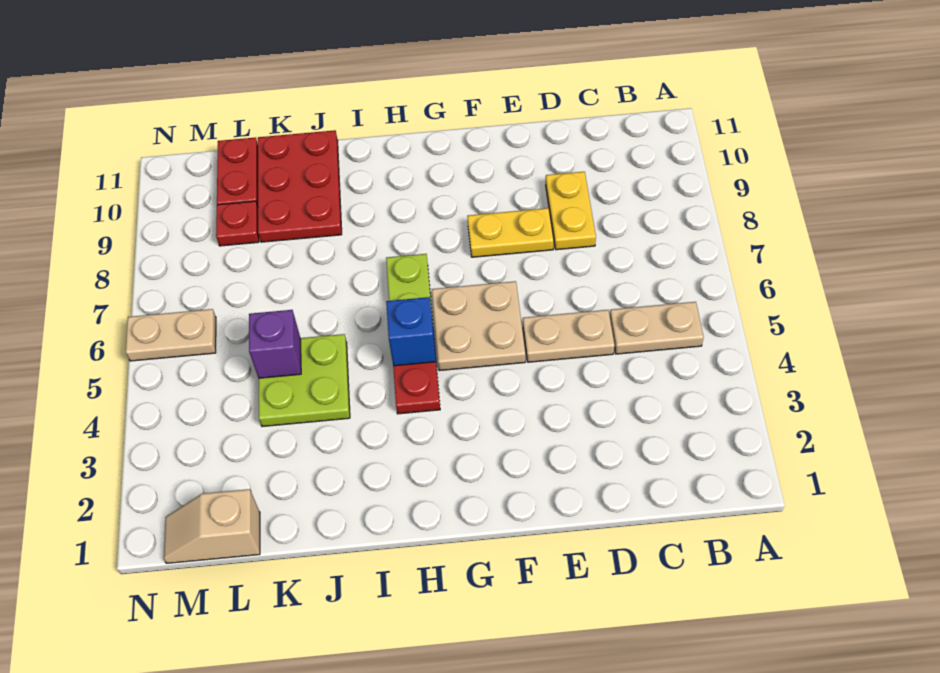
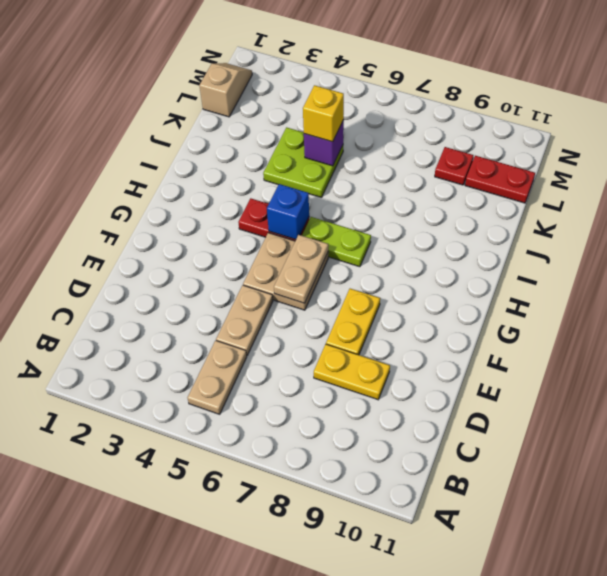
red plate J9:K11 level 1 -> none
none -> yellow brick K5 level 3
tan plate M6:N6 level 1 -> tan plate F6:G6 level 2

